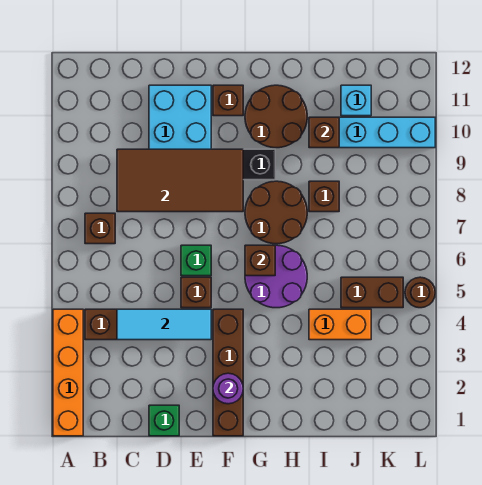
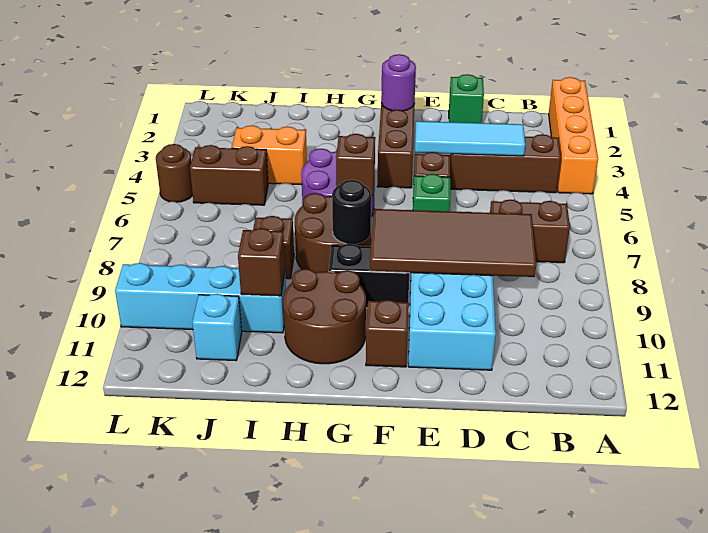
brown brick B7 level 1 -> brown brick B7:C7 level 1
none -> black round brick G8 level 2

